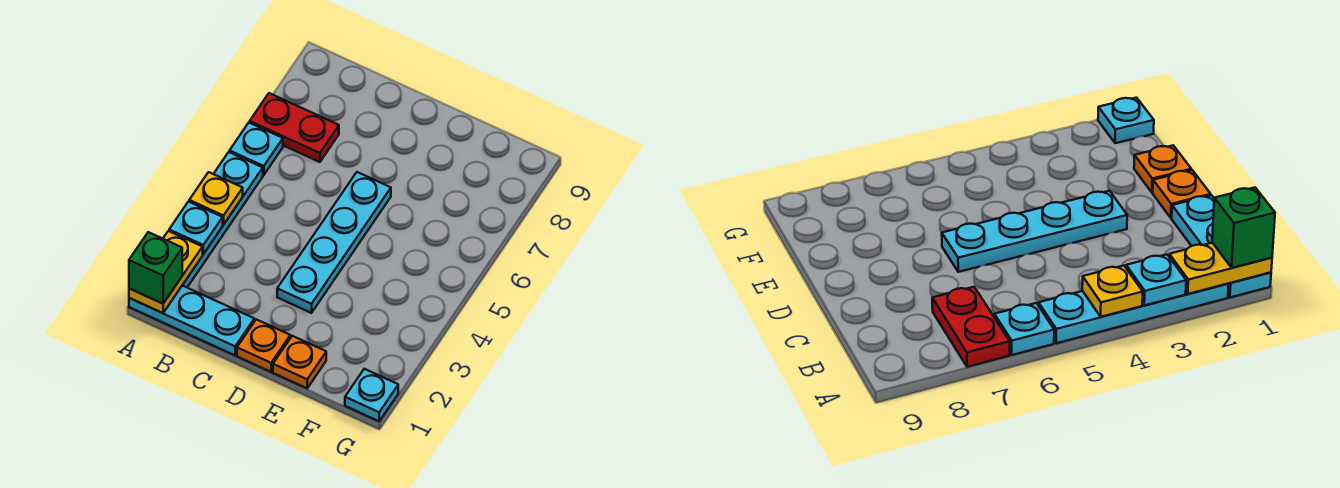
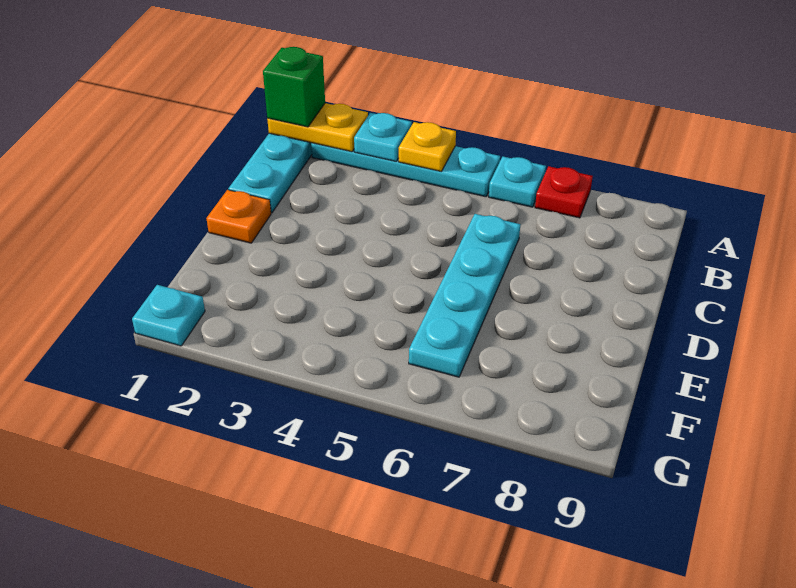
red plate A7:B7 level 1 -> red plate A7 level 1
cyan plate D3:D6 level 1 -> cyan plate C6:F6 level 1
orange plate E1 level 1 -> none

